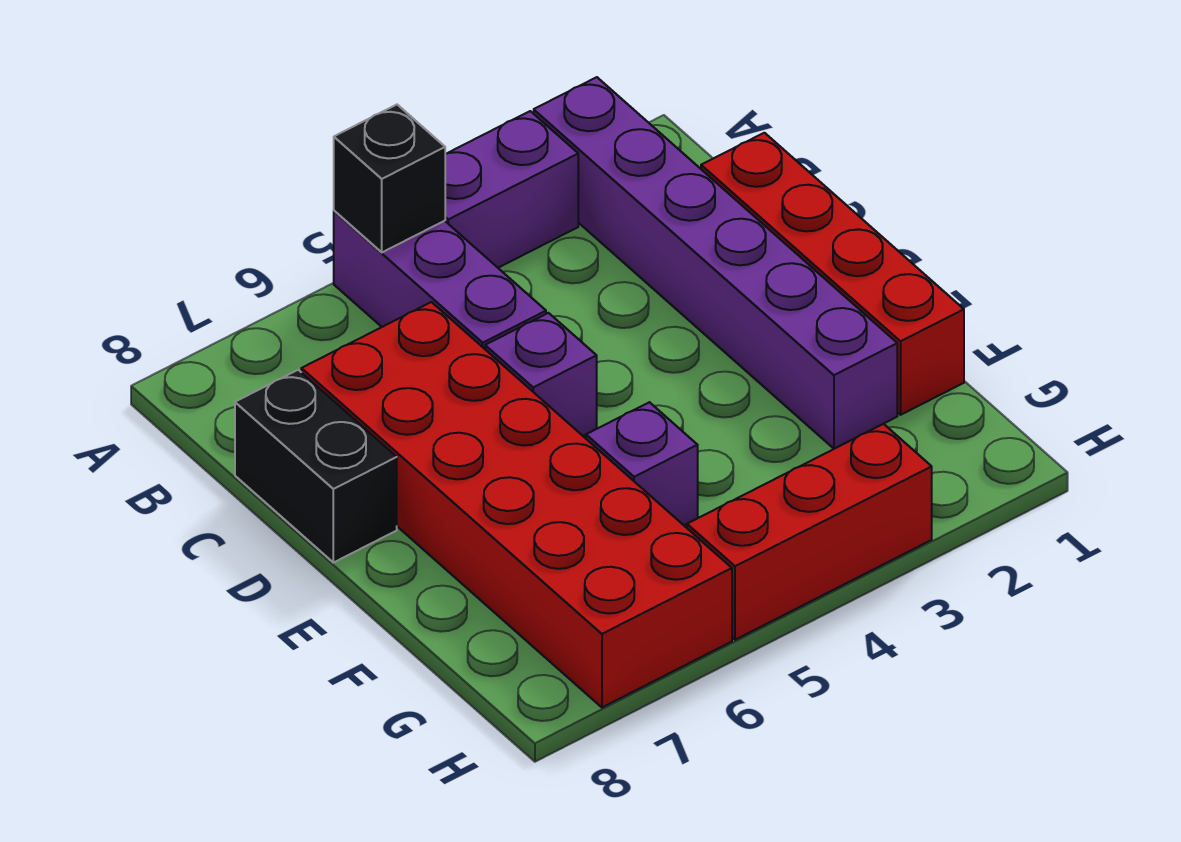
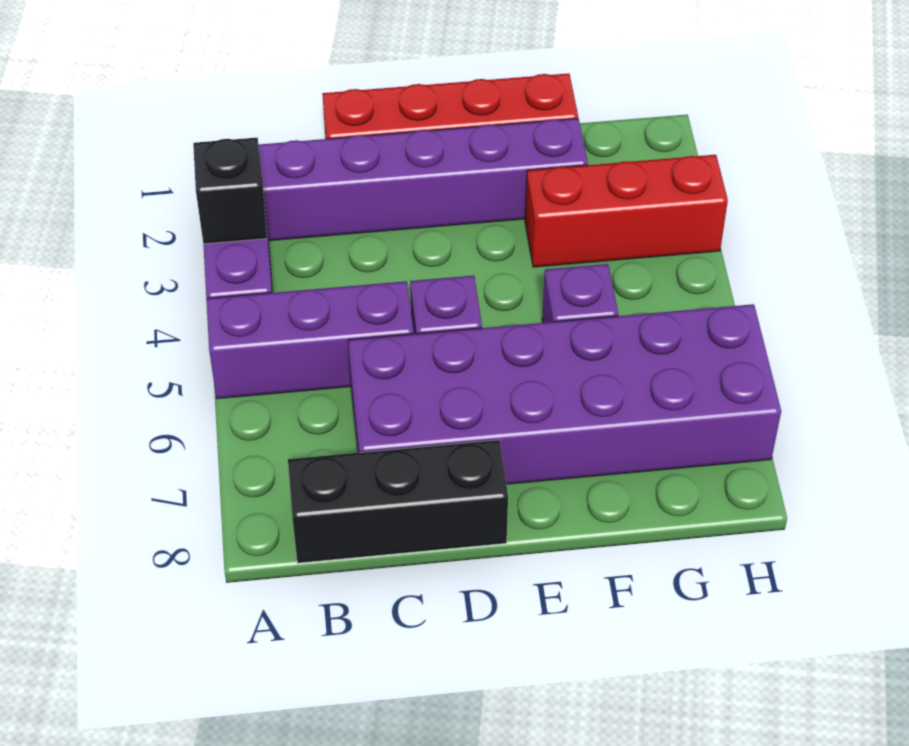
black brick A5 level 2 -> black brick A3 level 2
red brick C6:H7 level 1 -> purple brick C6:H7 level 1
black brick C8:D8 level 1 -> black brick B8:D8 level 1
red brick H3:H5 level 1 -> red brick F3:H3 level 1

